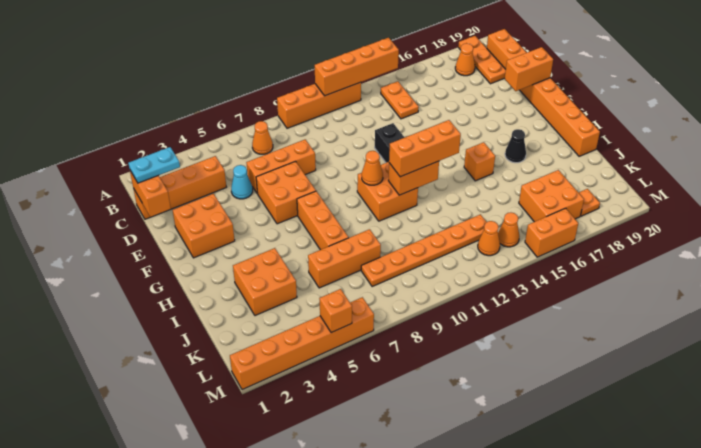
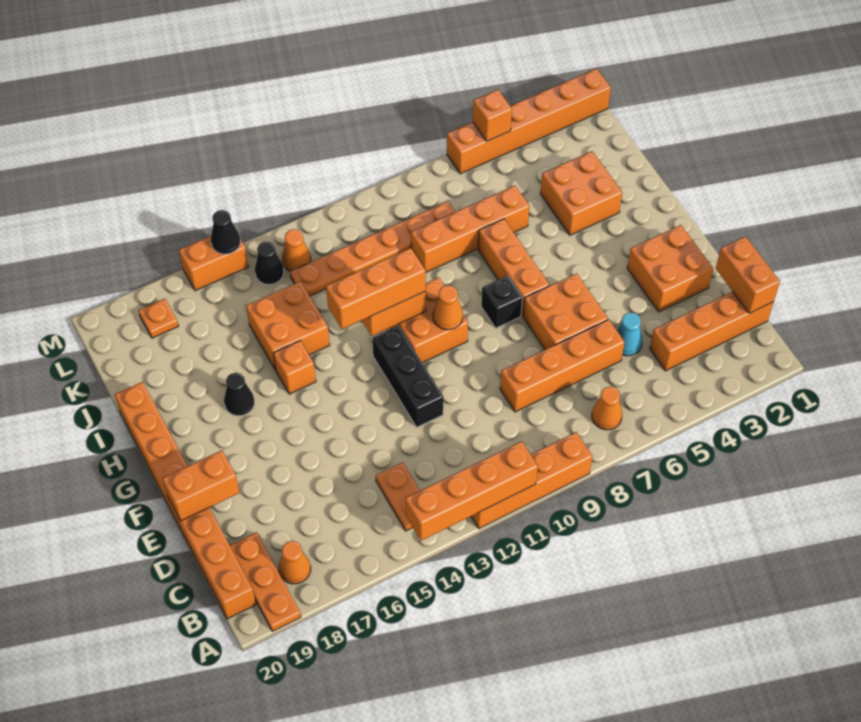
cyan plate C1:C2 level 3 -> none
orange brick D6:D8 level 1 -> orange brick D6:D9 level 1
none -> black brick G8 level 1
orange brick J6:J8 level 1 -> orange brick J6:J9 level 1
orange brick K16:L17 level 1 -> orange brick I14:J15 level 1
orange cone L14 level 1 -> black cone L14 level 1
none -> black cone M15 level 2

